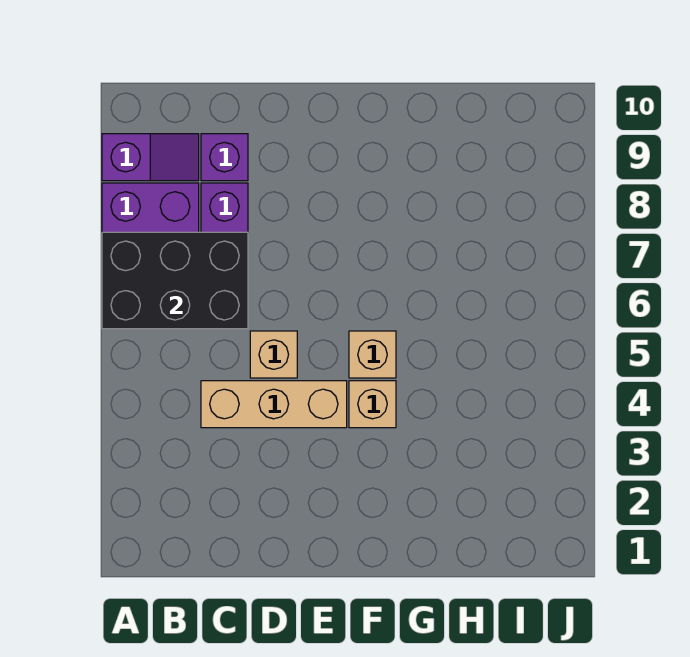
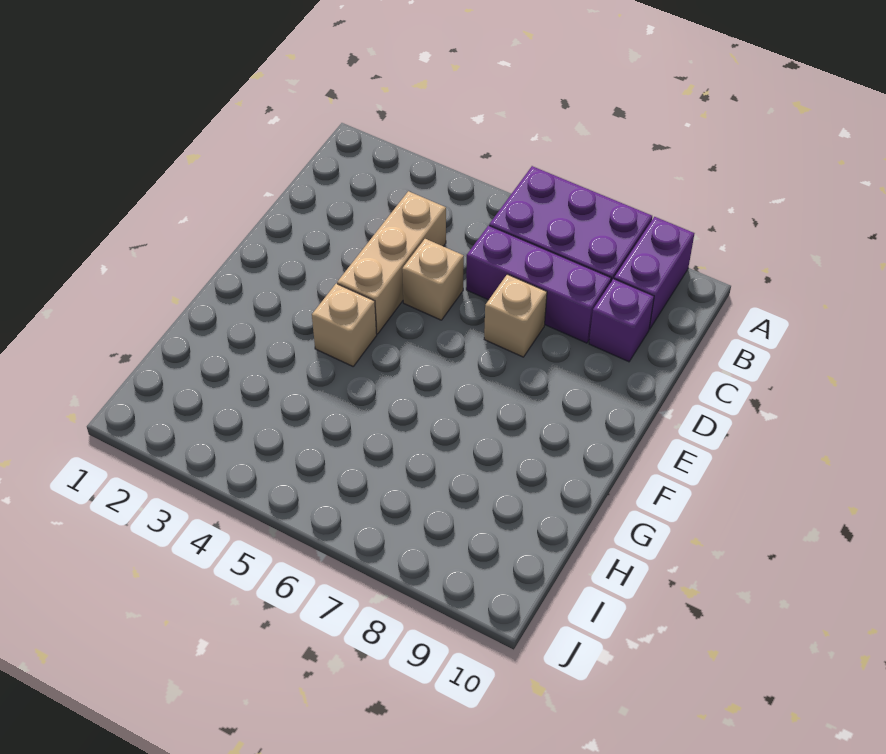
black brick A6:C7 level 2 -> none
purple slope A9:B9 level 1 top A -> purple brick A9:B9 level 1
tan brick F5 level 1 -> tan brick D7 level 1

